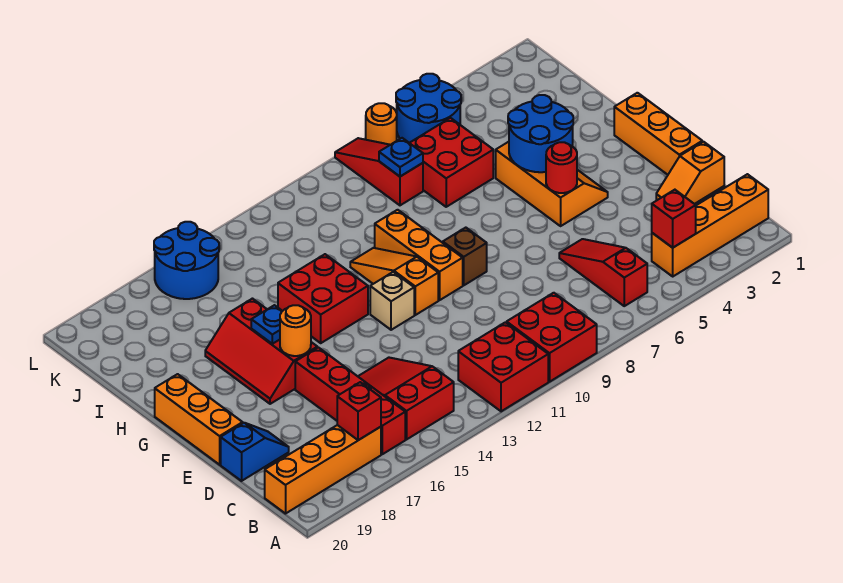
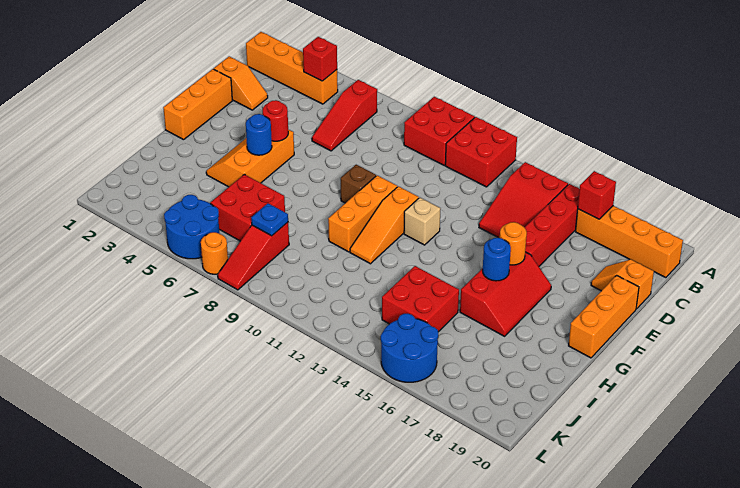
blue slope D19:D20 level 1 top 20 -> orange slope D19:D20 level 1 top 20
blue round brick G4:H5 level 2 -> blue round brick G5 level 2
red brick G13:H14 level 1 -> red brick I14:J15 level 1
blue plate G16 level 2 -> blue round brick G16 level 2

